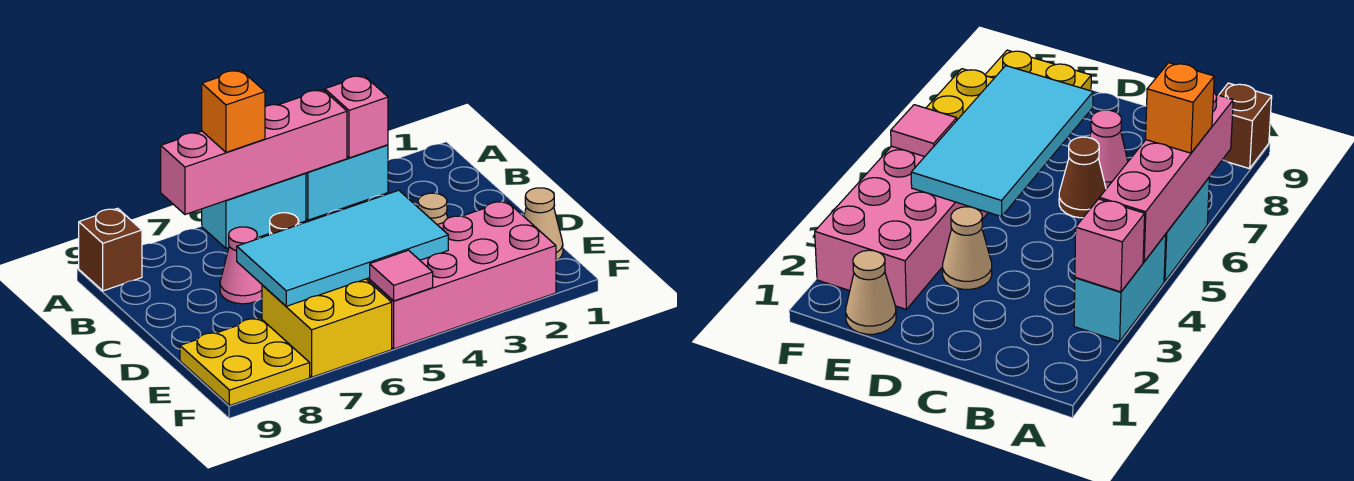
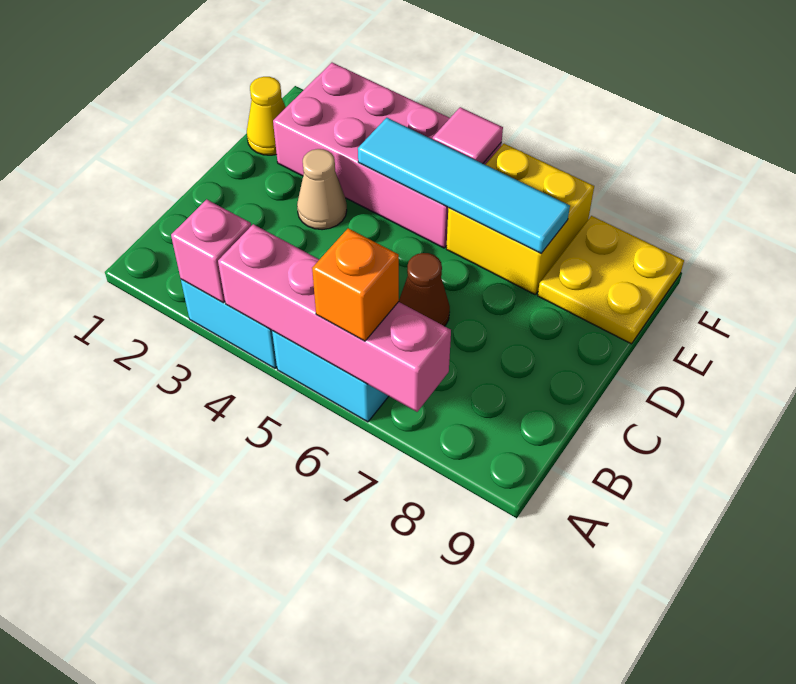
brown brick A9 level 1 -> none
pink cone C7 level 1 -> none
cyan tile D4:E7 level 2 -> cyan tile E4:E7 level 2
tan cone E1 level 1 -> yellow cone E1 level 1

